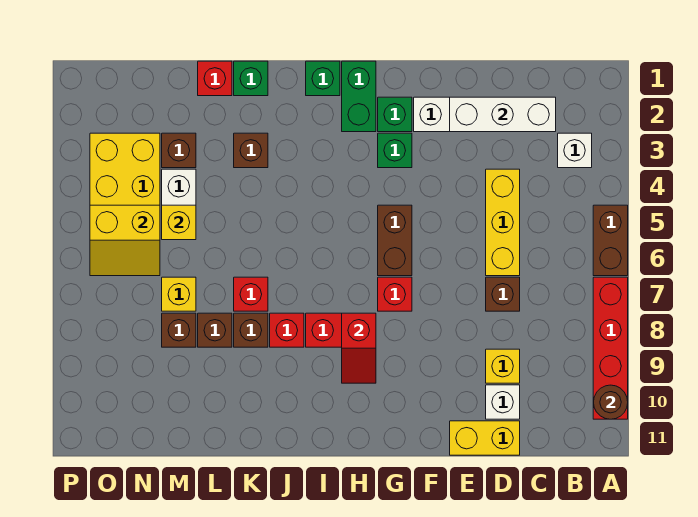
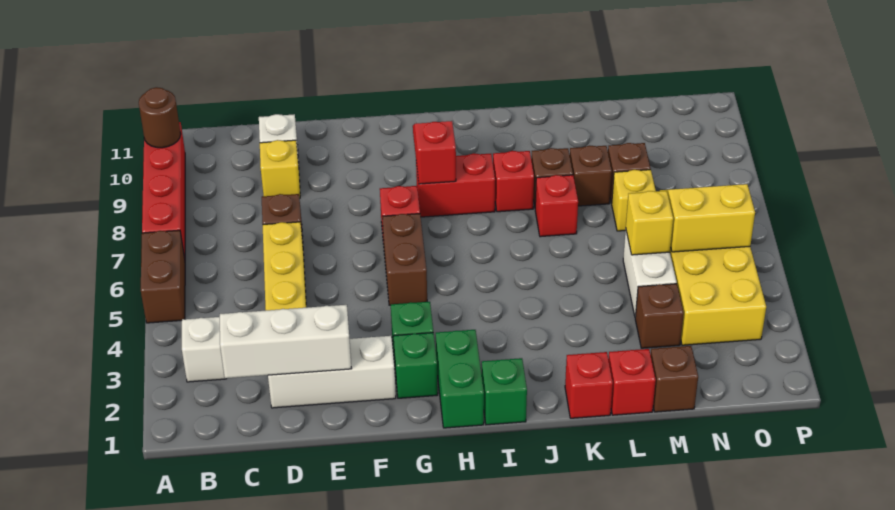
yellow brick D11:E11 level 1 -> none
green brick K1 level 1 -> red brick K1 level 1
brown brick K3 level 1 -> brown brick M1 level 1

